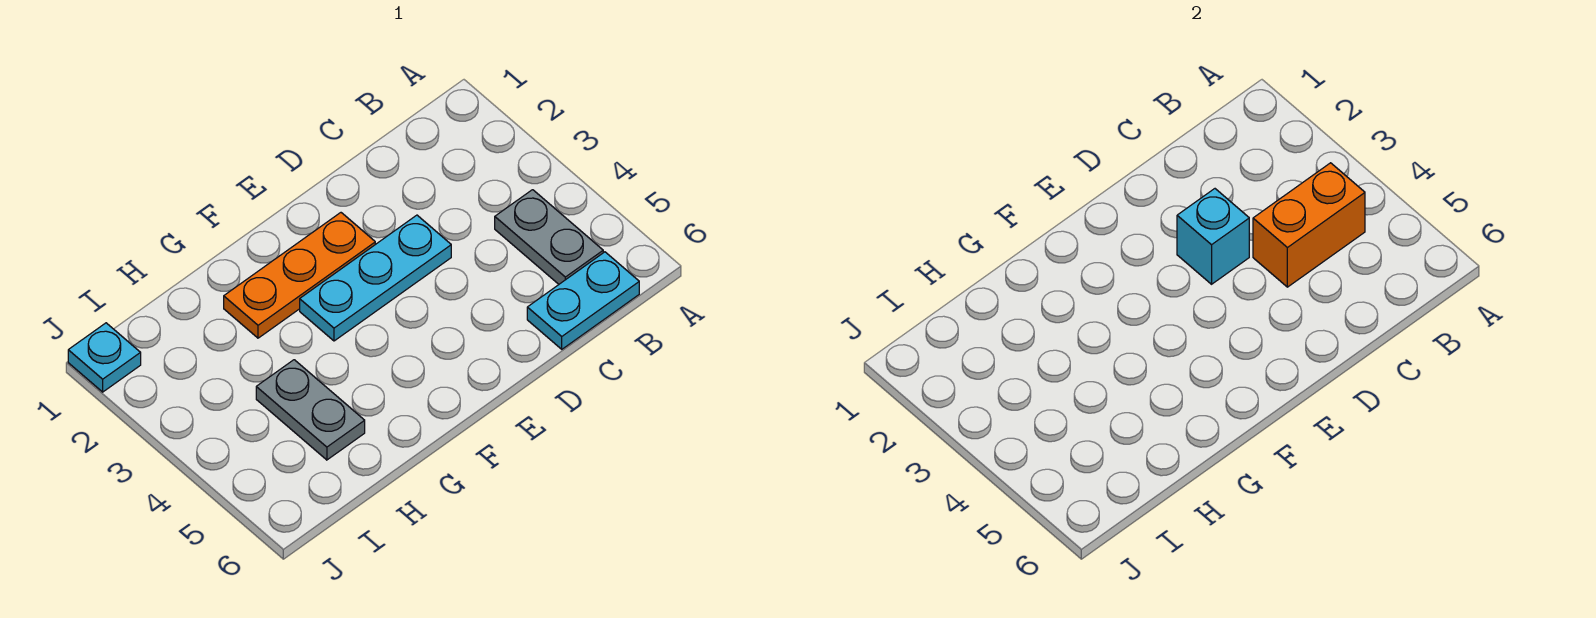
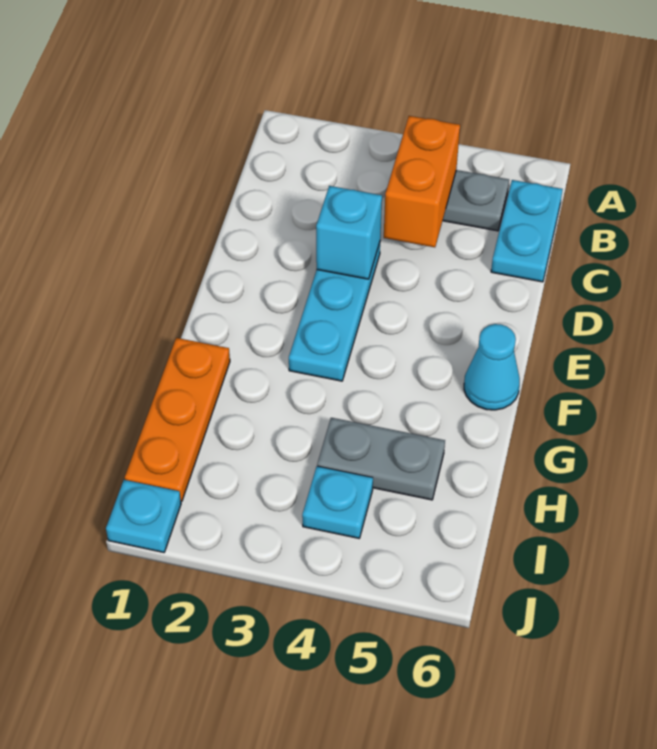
orange plate E2:G2 level 1 -> orange plate G1:I1 level 1
none -> cyan cone F6 level 1
none -> cyan plate I4 level 1

